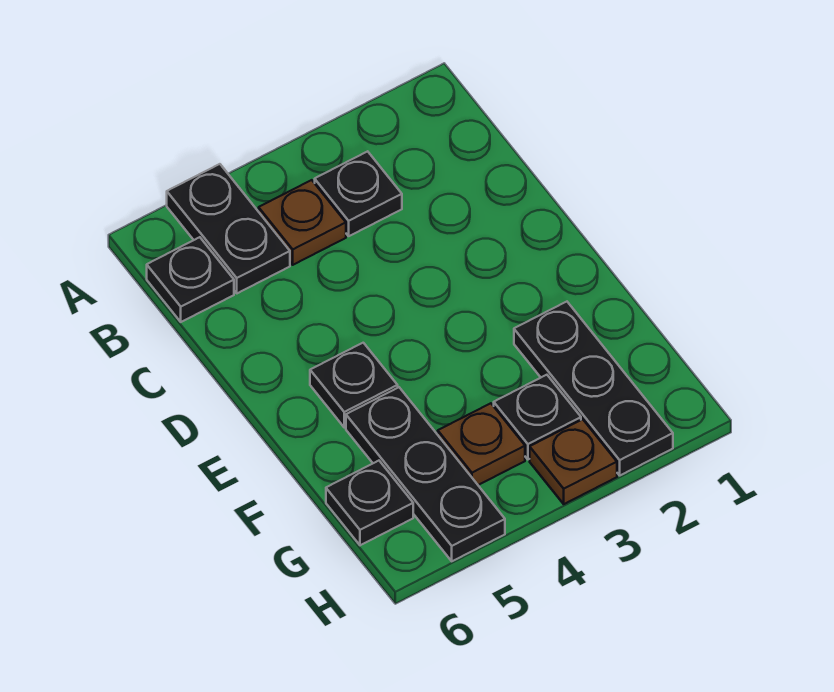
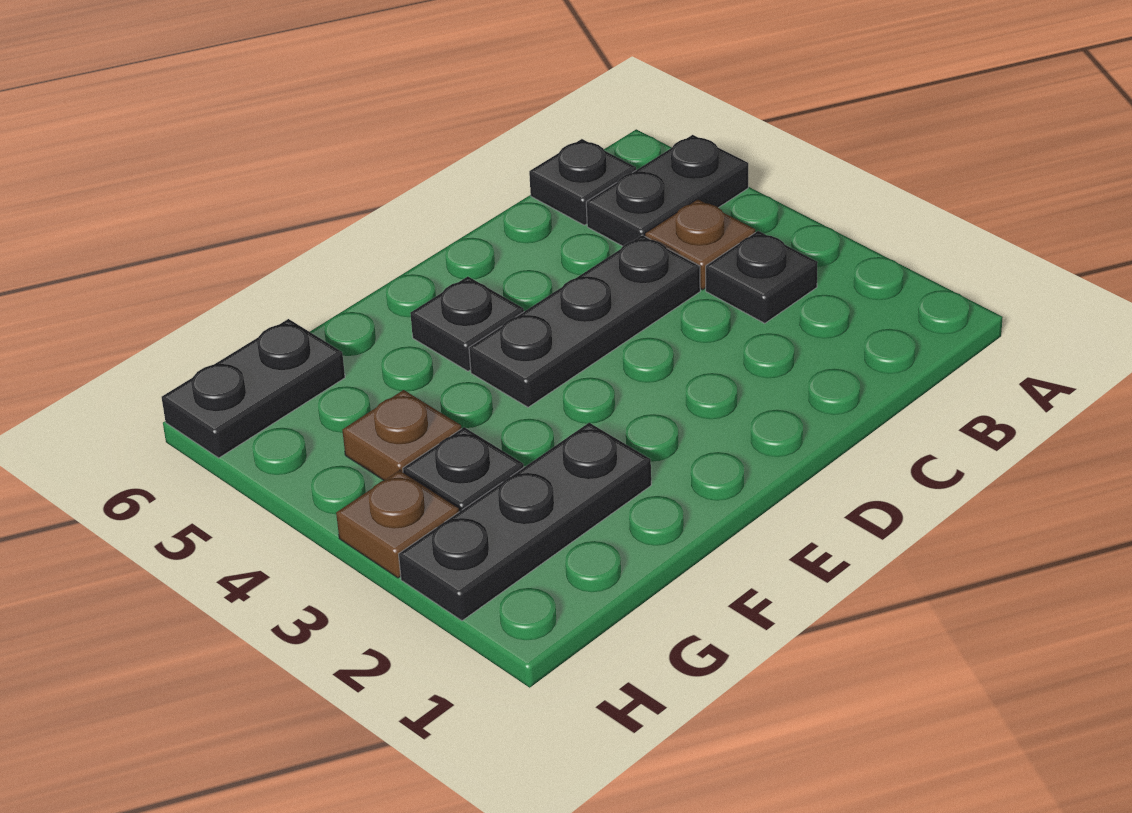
black plate F5:H5 level 1 -> black plate C4:E4 level 1
black plate G6 level 1 -> black plate G6:H6 level 1

